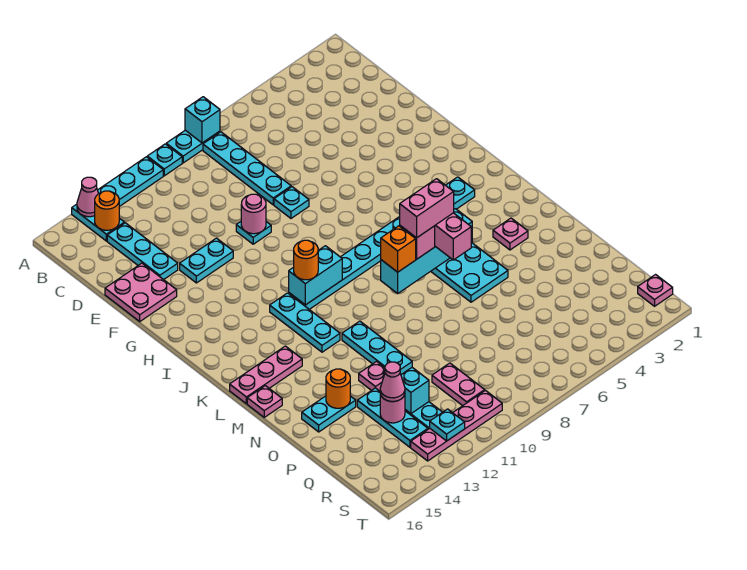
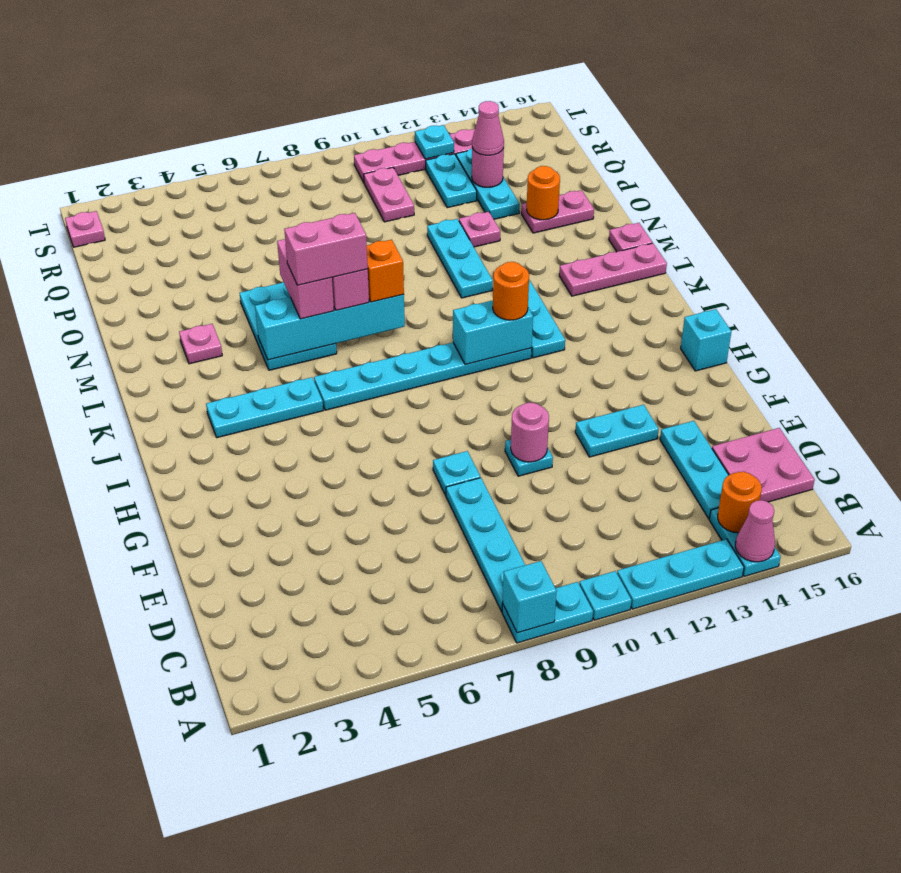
pink plate E15:F16 level 1 -> pink plate C15:D16 level 1
cyan plate O14:O15 level 1 -> pink plate O14:O15 level 1
cyan brick Q12 level 2 -> cyan brick H16 level 1

